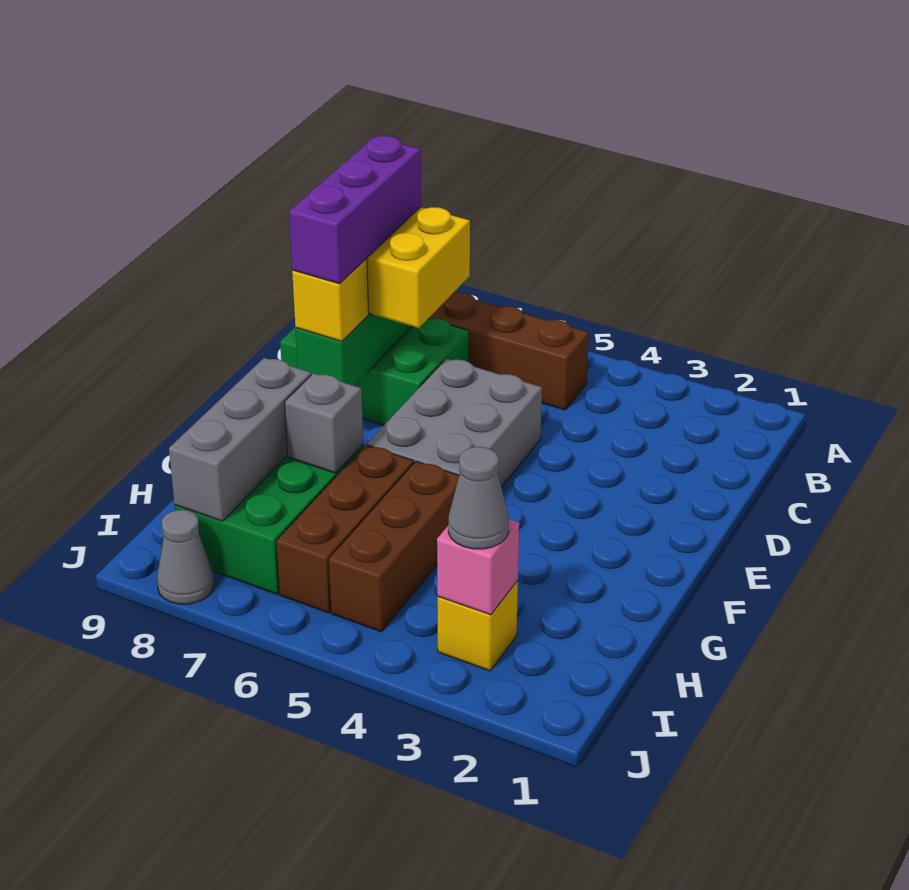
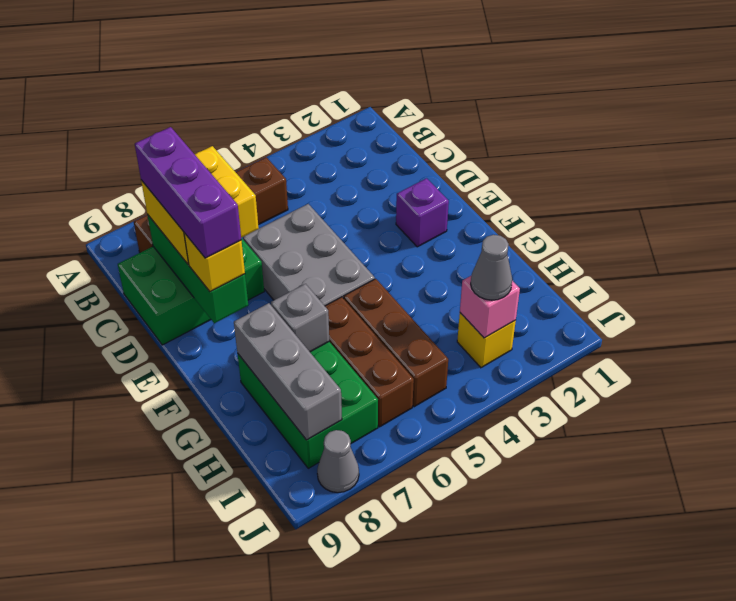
none -> purple brick E2 level 1

